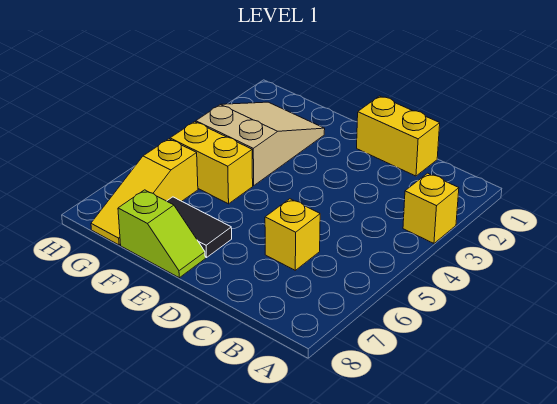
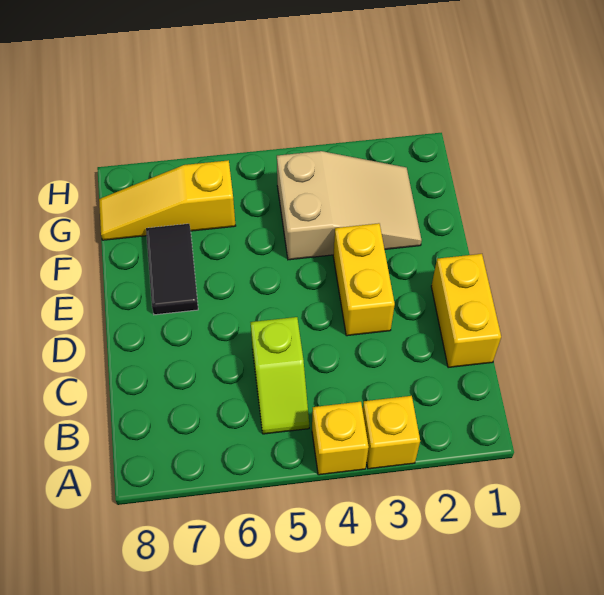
yellow brick C6 level 1 -> yellow brick A4 level 1
lime slope E8:F8 level 1 top F -> lime slope B5:C5 level 1 top C
yellow brick F5:G5 level 1 -> yellow brick D3:E3 level 1

